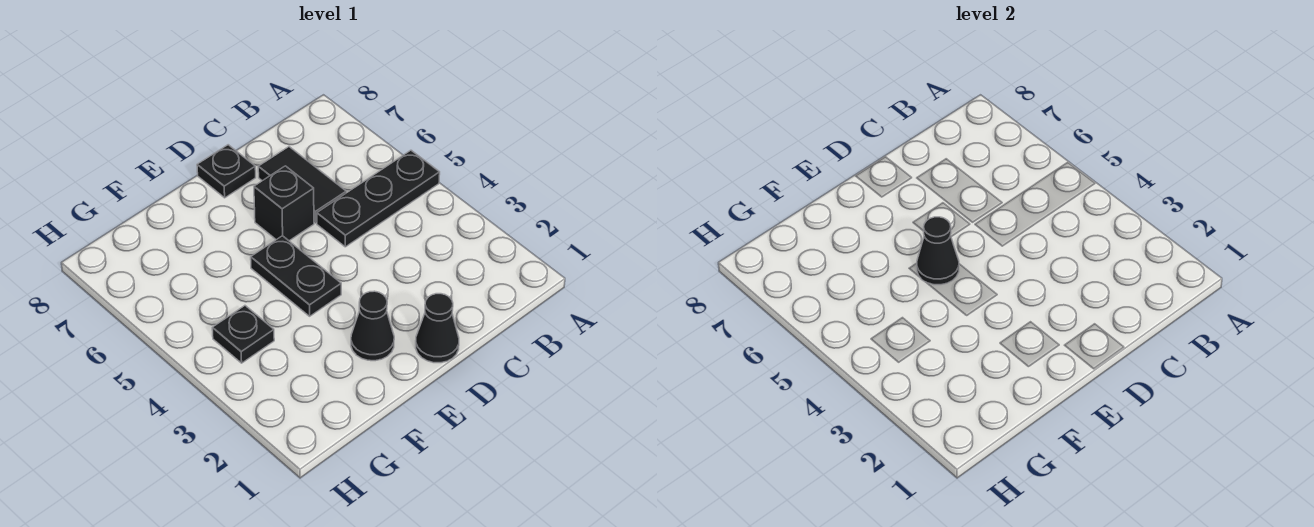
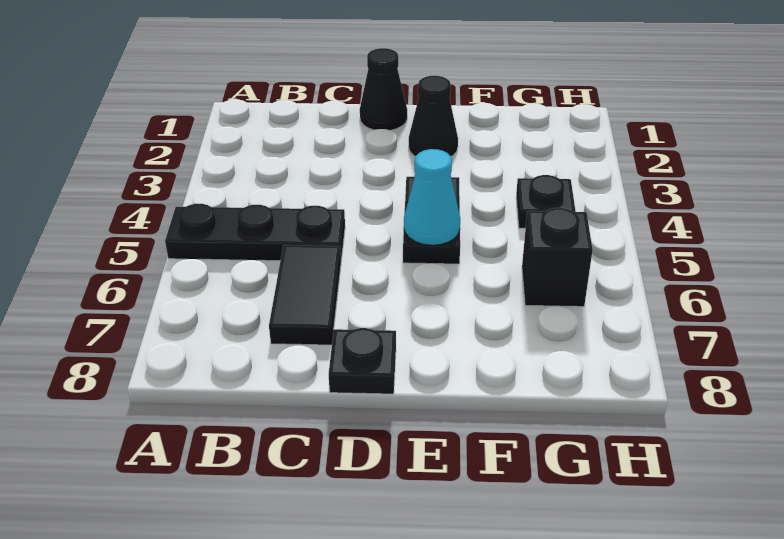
black brick D6 level 1 -> black brick G6 level 1
black cone E5 level 2 -> cyan cone E5 level 2

